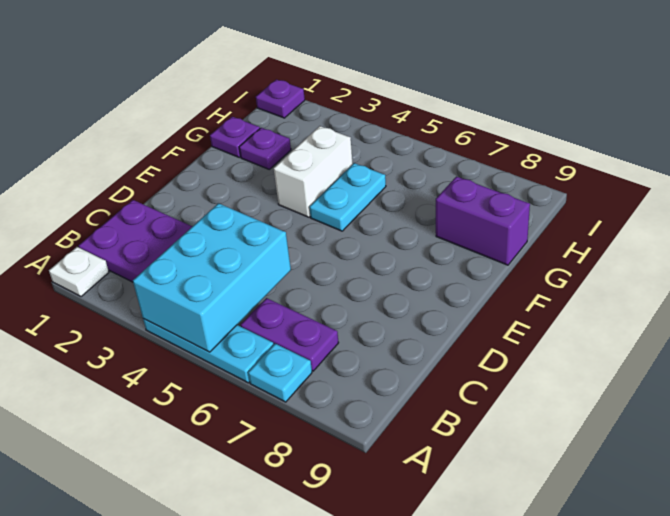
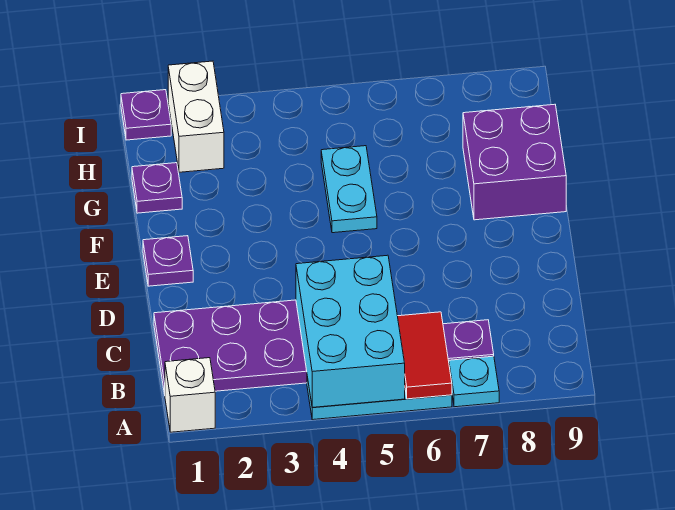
white plate A1 level 1 -> white brick A1 level 1
none -> red tile A6:B6 level 2
white brick F4:G4 level 1 -> white brick H2:I2 level 1
purple plate G2 level 1 -> purple plate E1 level 1
purple brick G8:G9 level 1 -> purple brick F8:G9 level 1

